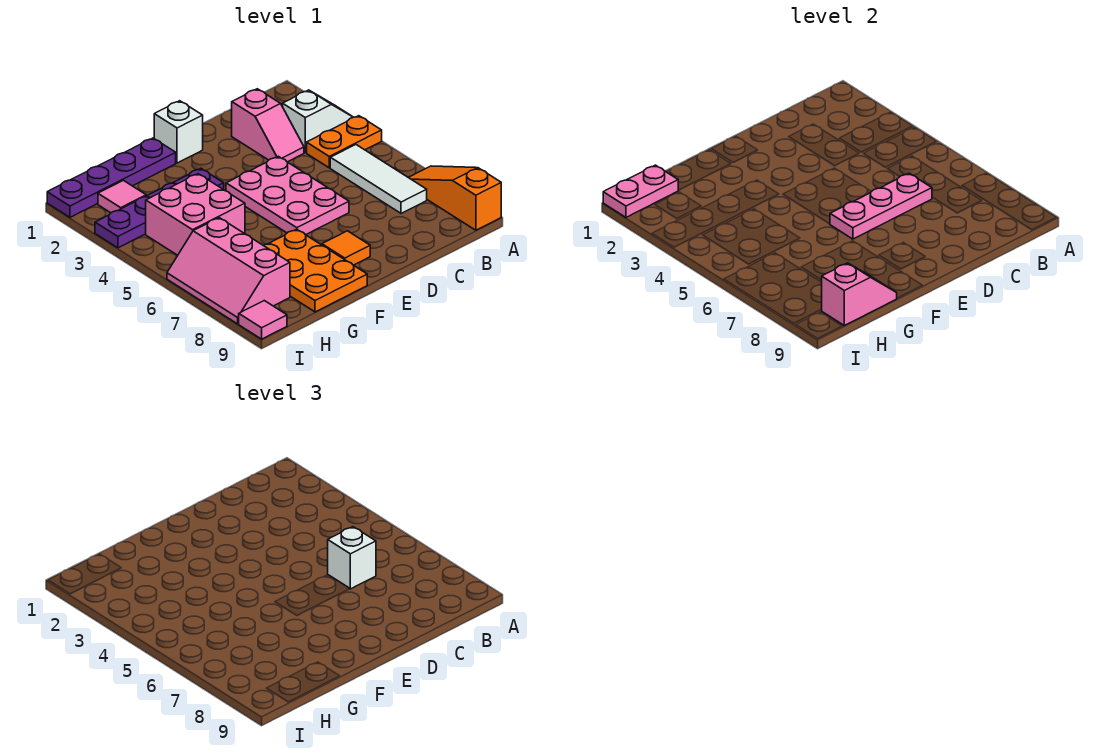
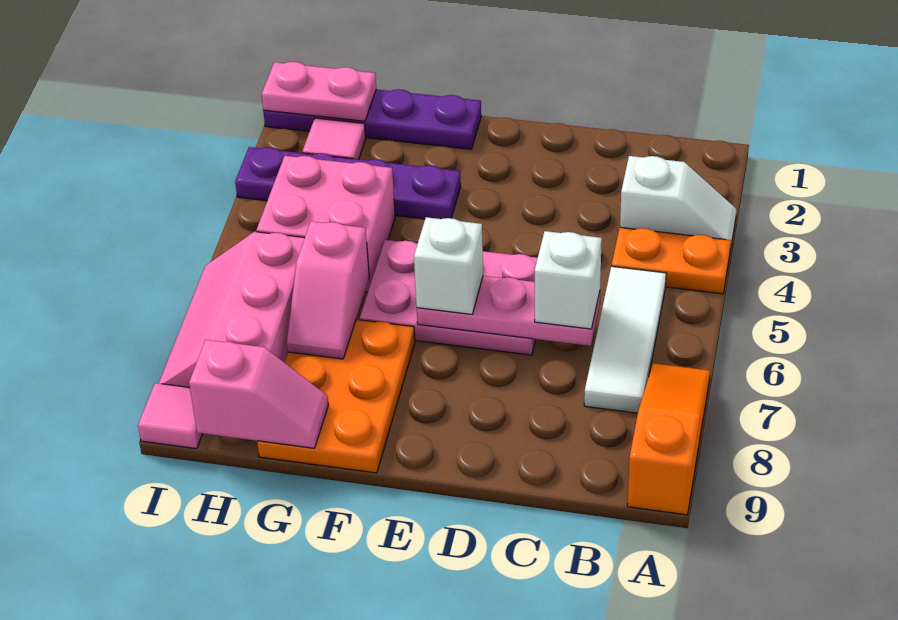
pink slope C2:C3 level 1 top 2 -> pink slope G6:G7 level 2 top 6
pink plate D4:E6 level 1 -> pink plate D5:F6 level 1
white brick E1 level 1 -> white brick E6 level 3
orange tile E8 level 1 -> none

